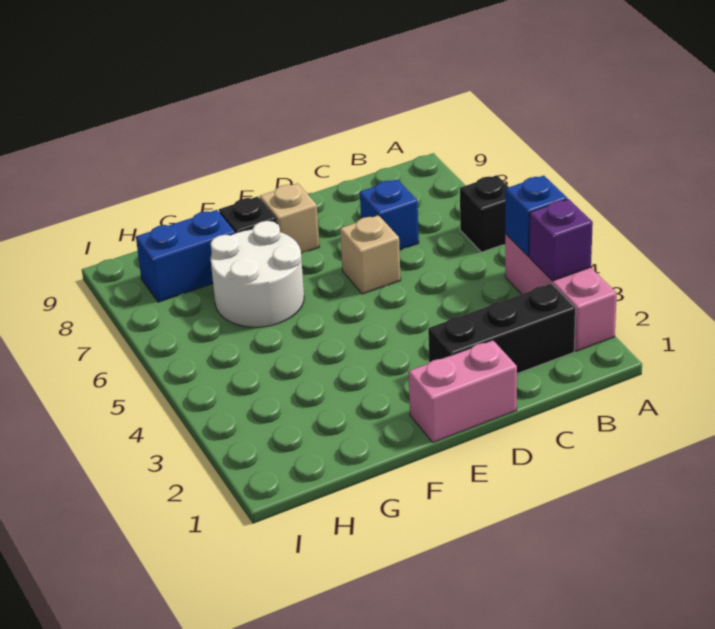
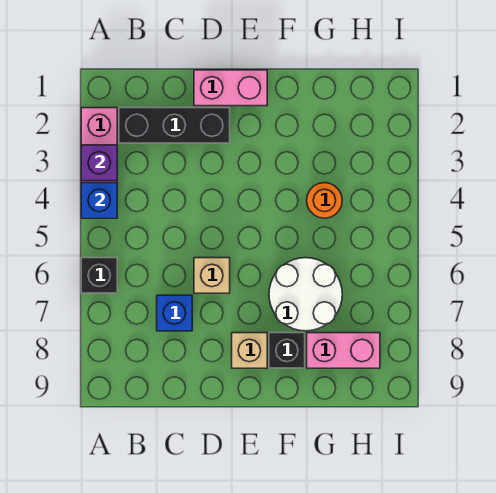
none -> orange round brick G4 level 1
blue brick G8:H8 level 1 -> pink brick G8:H8 level 1

